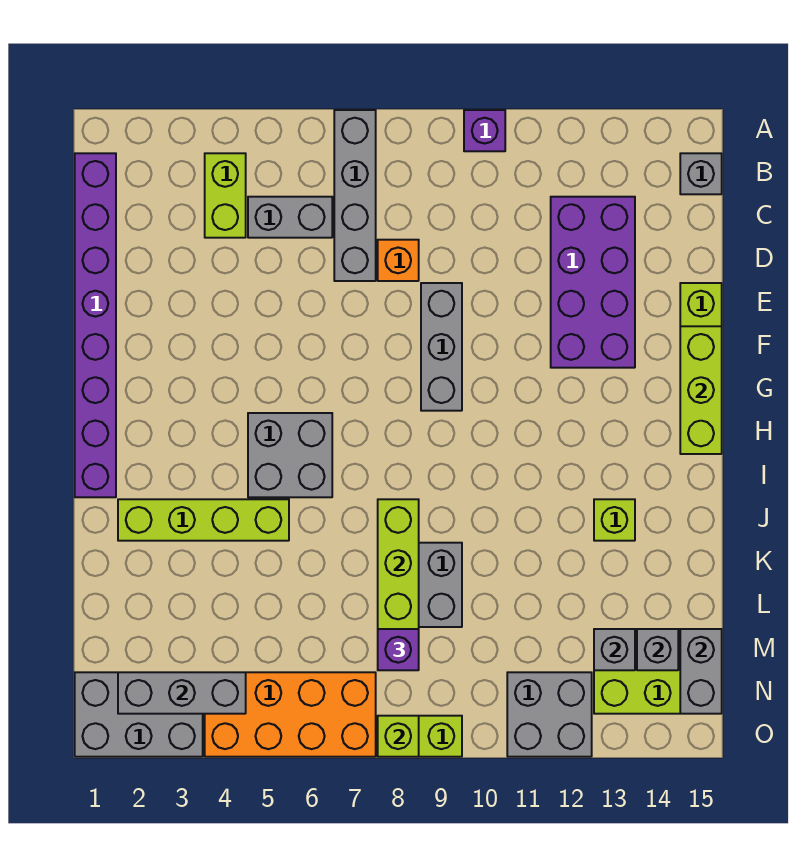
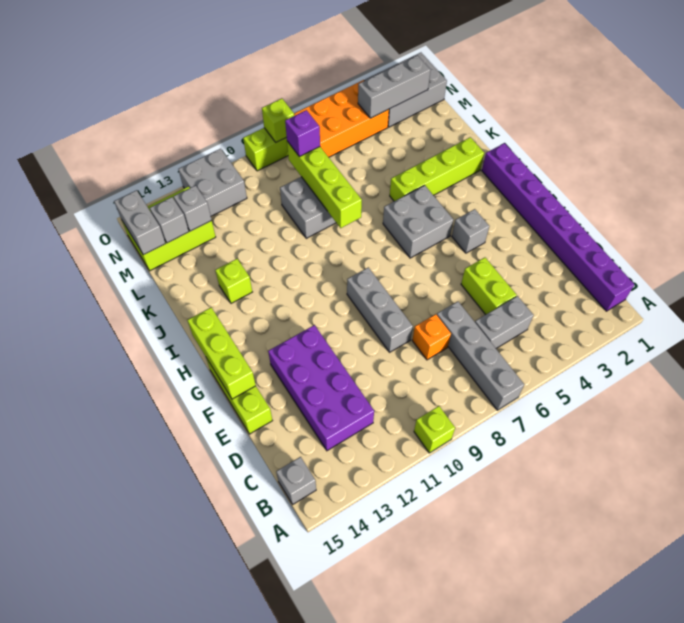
purple brick A10 level 1 -> lime brick A10 level 1
lime brick B4:C4 level 1 -> lime brick D5:E5 level 1
none -> grey brick G4 level 1

